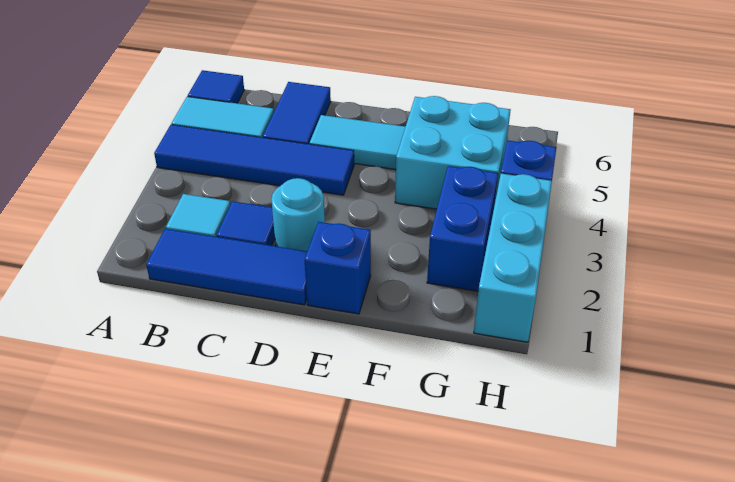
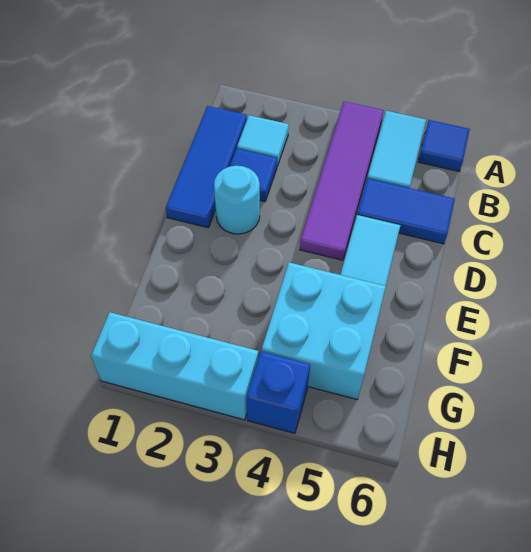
blue tile A4:D4 level 1 -> purple tile A4:D4 level 1
blue brick E1 level 1 -> none
blue brick G2:G3 level 1 -> none

